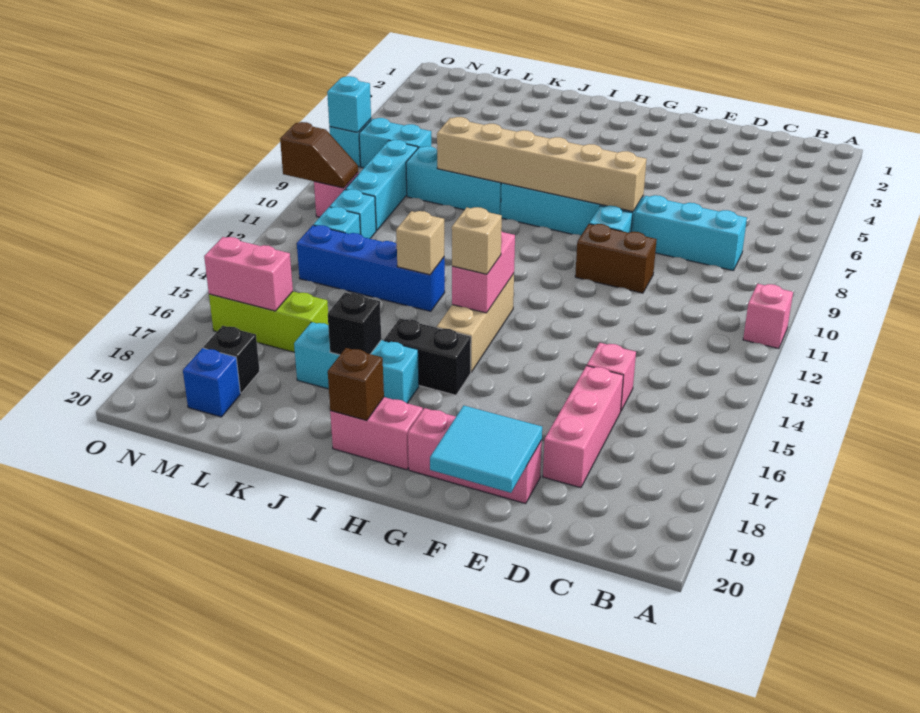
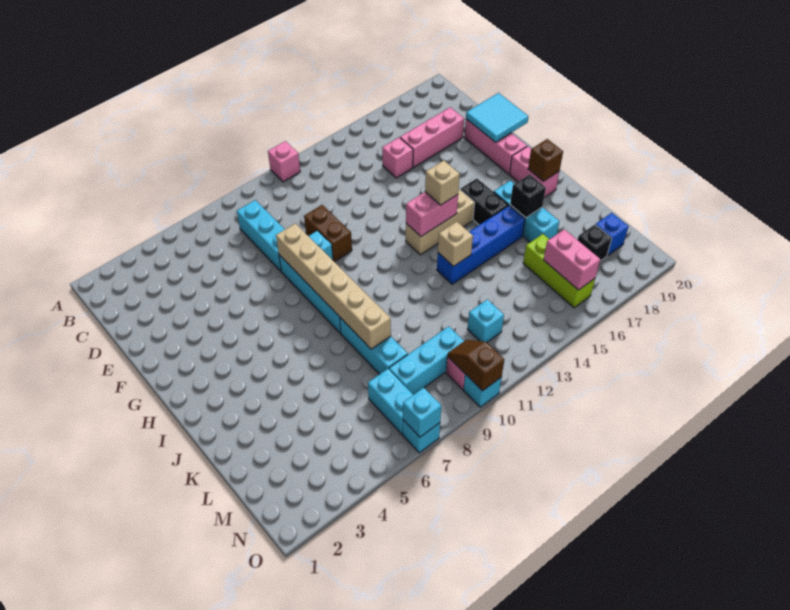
blue brick J13:M13 level 1 -> blue brick J13:J16 level 1
cyan brick M11 level 1 -> cyan brick O10 level 1

